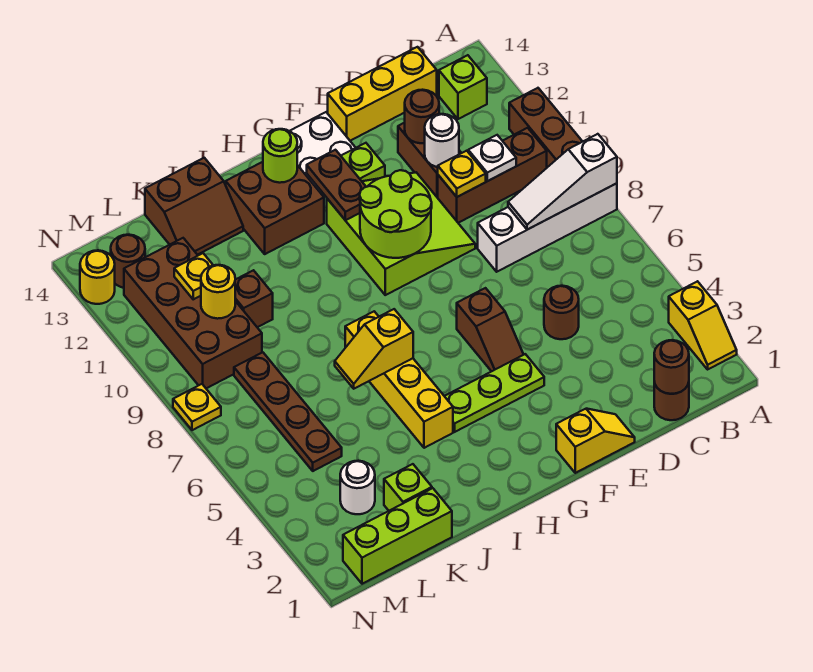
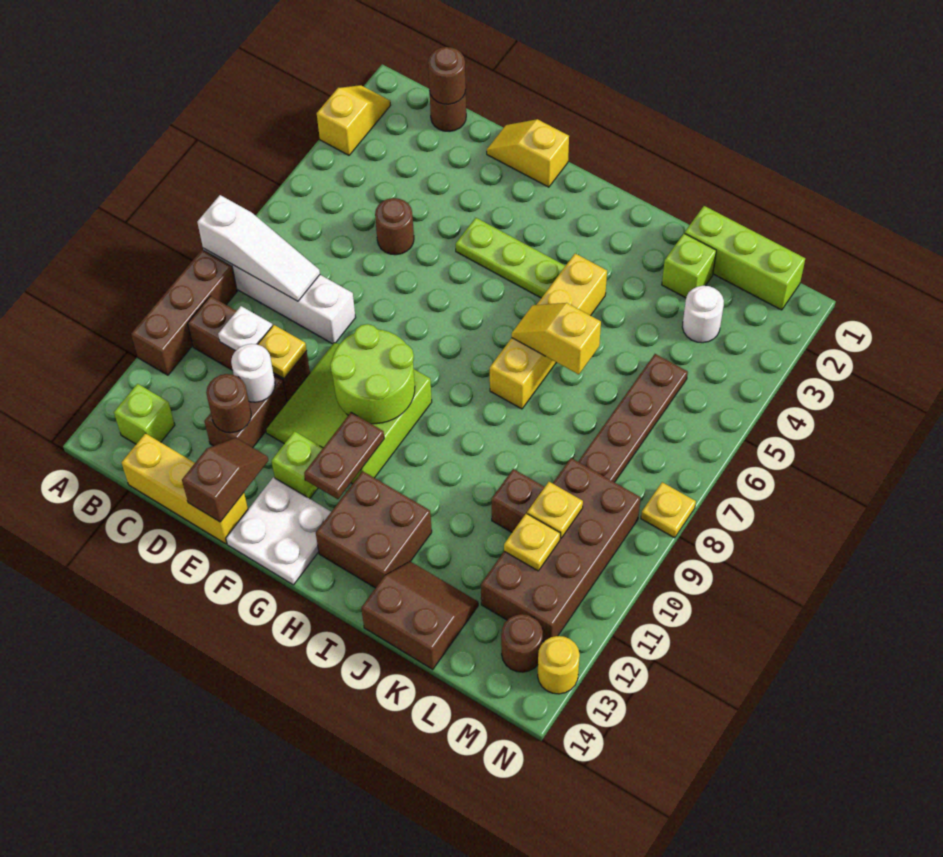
brown slope F5:F6 level 1 top 6 -> brown slope E13:E14 level 2 top 14
lime round brick H13 level 2 -> none
yellow slope I6:J6 level 2 top I -> yellow slope I6:J6 level 2 top J
yellow round brick L10 level 2 -> yellow plate L10 level 2

